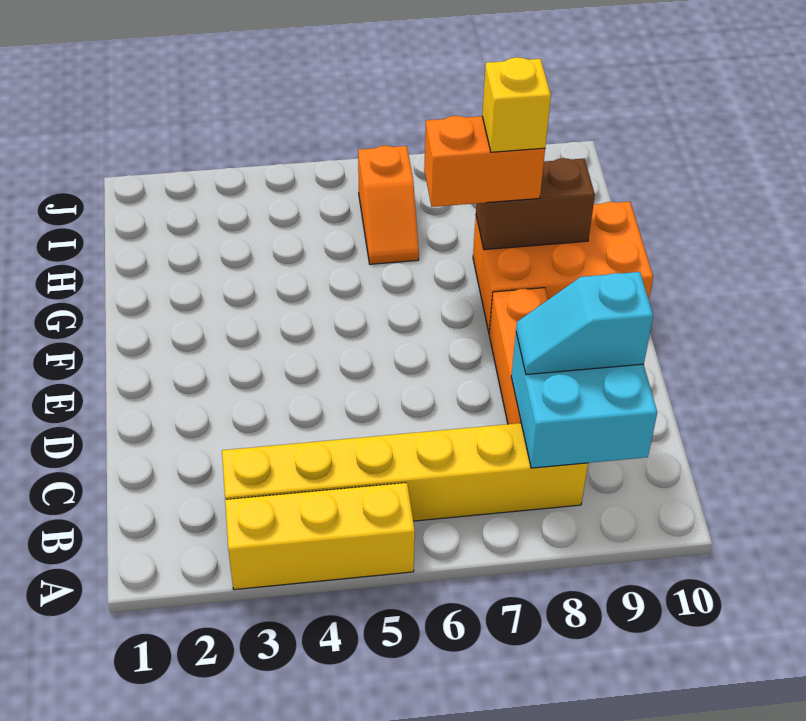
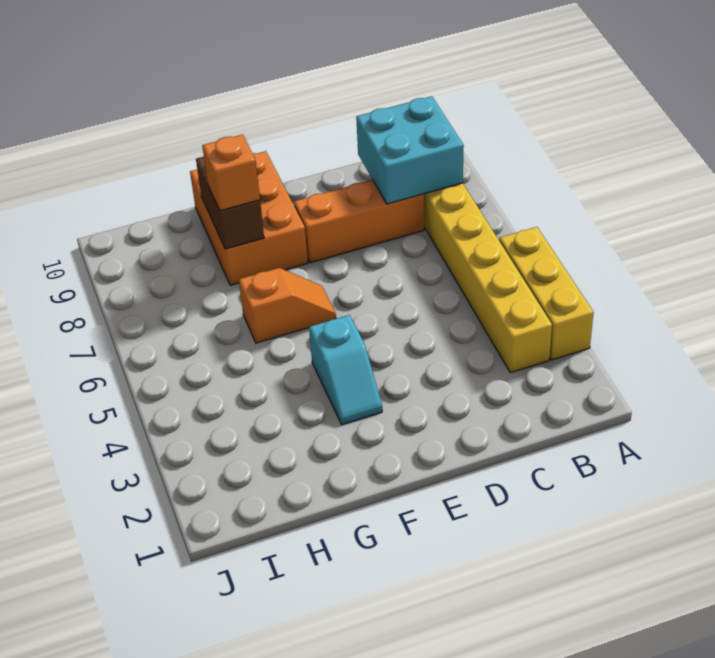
cyan slope C8:C9 level 3 top 9 -> cyan slope F3:F4 level 1 top 4
orange brick G7:G8 level 3 -> orange brick G8 level 3
yellow brick G8 level 4 -> none
orange slope H6:I6 level 1 top I -> orange slope F6:G6 level 1 top G

